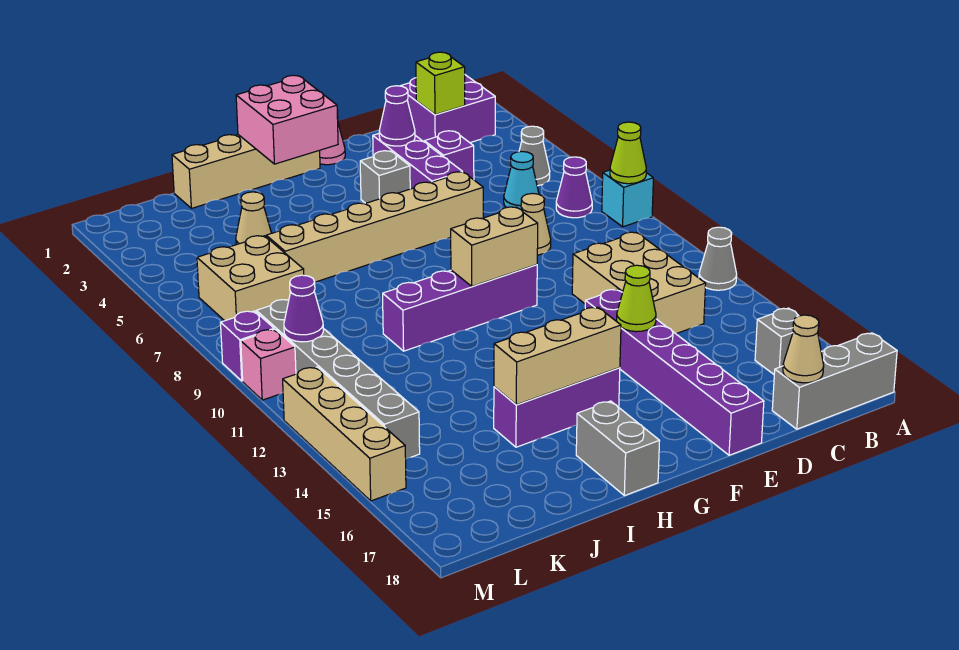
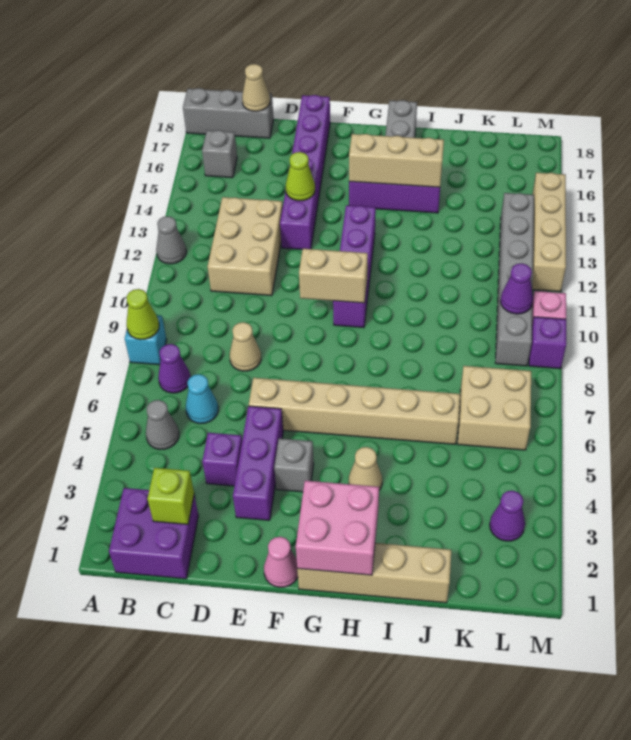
purple cone E3 level 2 -> purple cone L3 level 1
purple brick F10:I10 level 1 -> purple brick G10:G13 level 1
tan cone J4 level 1 -> tan cone H4 level 1

